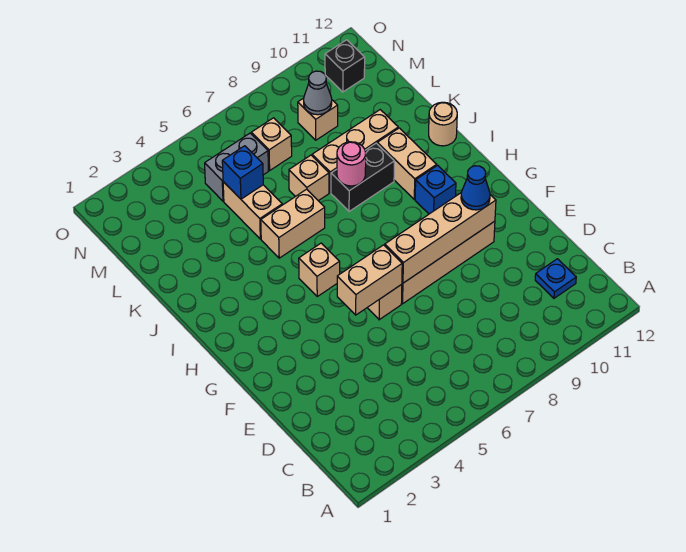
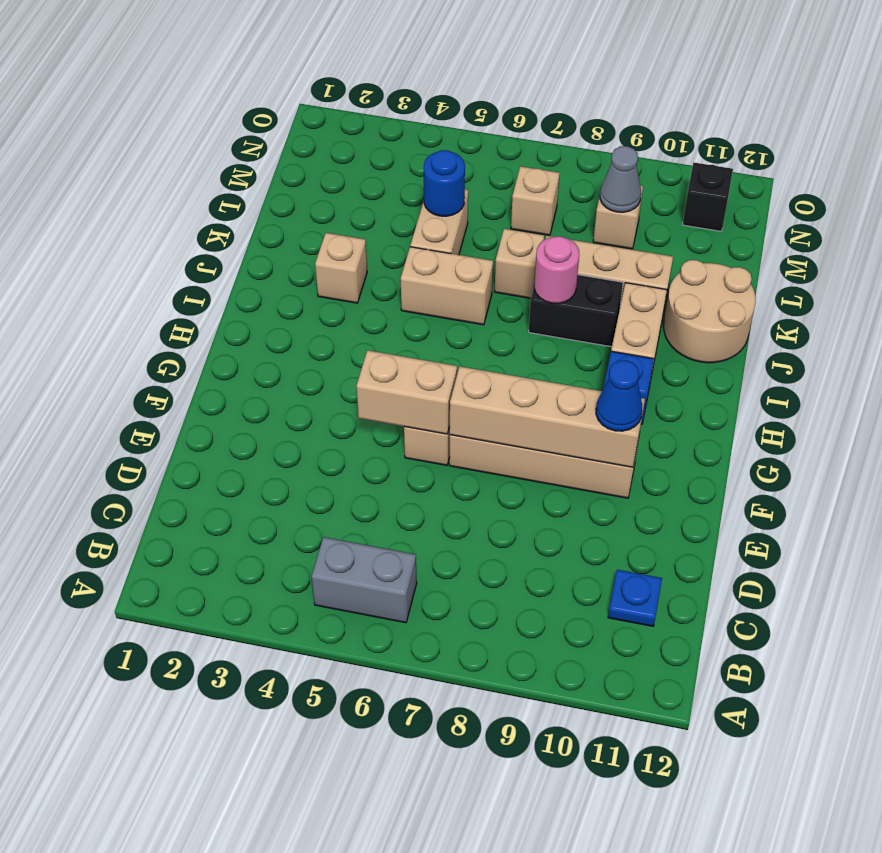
tan brick H5 level 1 -> tan brick J3 level 1
tan round brick J12 level 1 -> tan round brick J11:K12 level 1
blue brick L5 level 2 -> blue round brick L5 level 2
grey brick M5:M6 level 1 -> grey brick B5:B6 level 1

